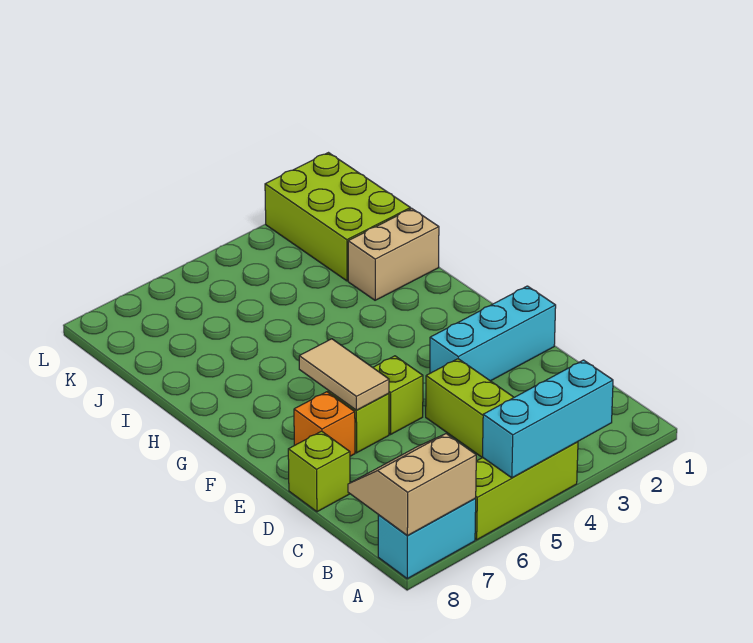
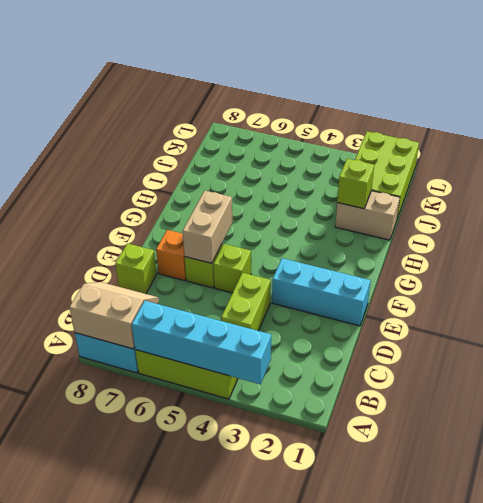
cyan brick A3:A5 level 2 -> cyan brick A3:A6 level 2
tan tile E6:F6 level 2 -> tan brick E6:F6 level 2
none -> lime brick I2 level 2

